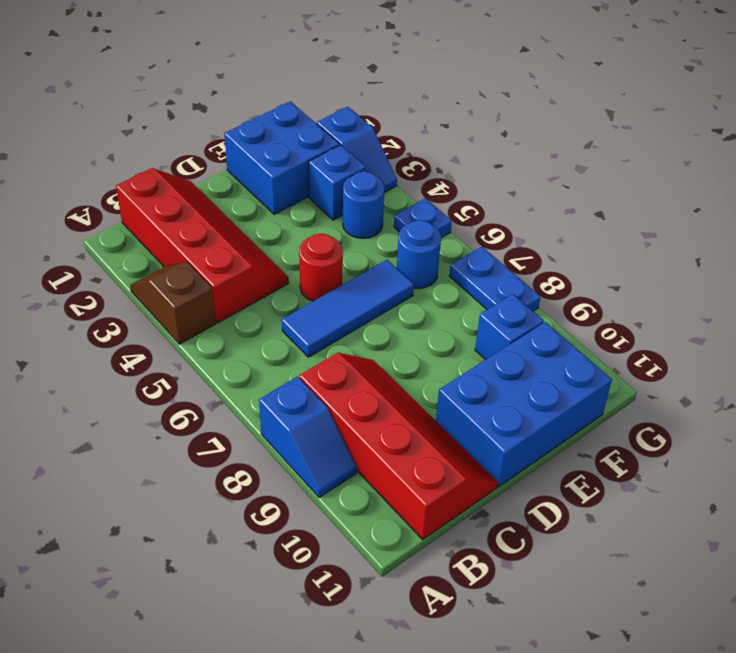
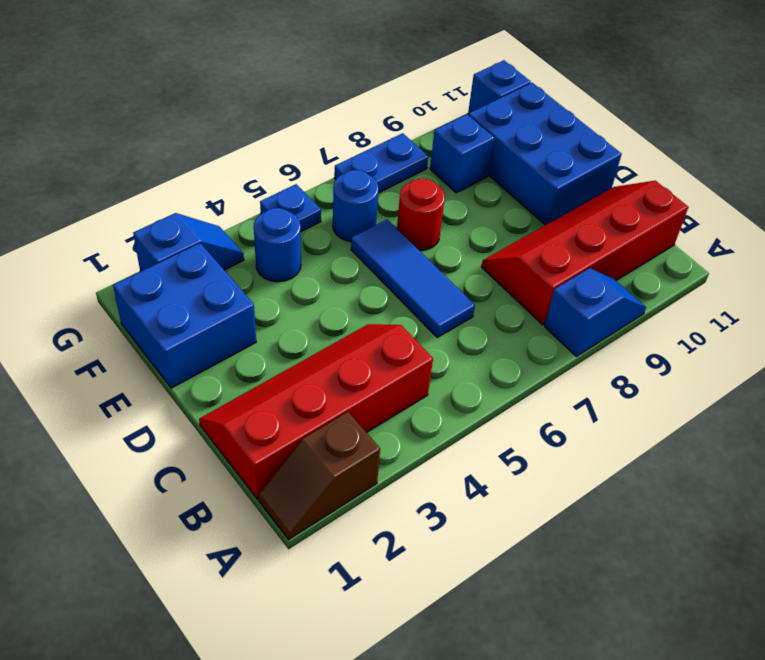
brown slope A3:A4 level 1 top 4 -> brown slope A1:A2 level 1 top 2
red round brick D5 level 1 -> red round brick E7 level 1
blue brick F3 level 1 -> blue brick G11 level 1

